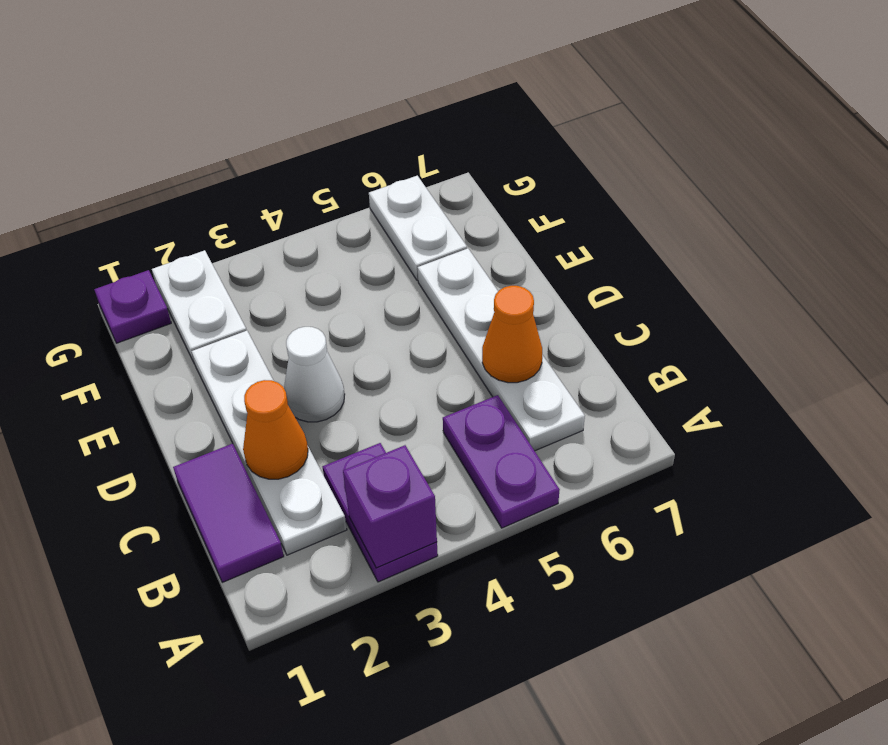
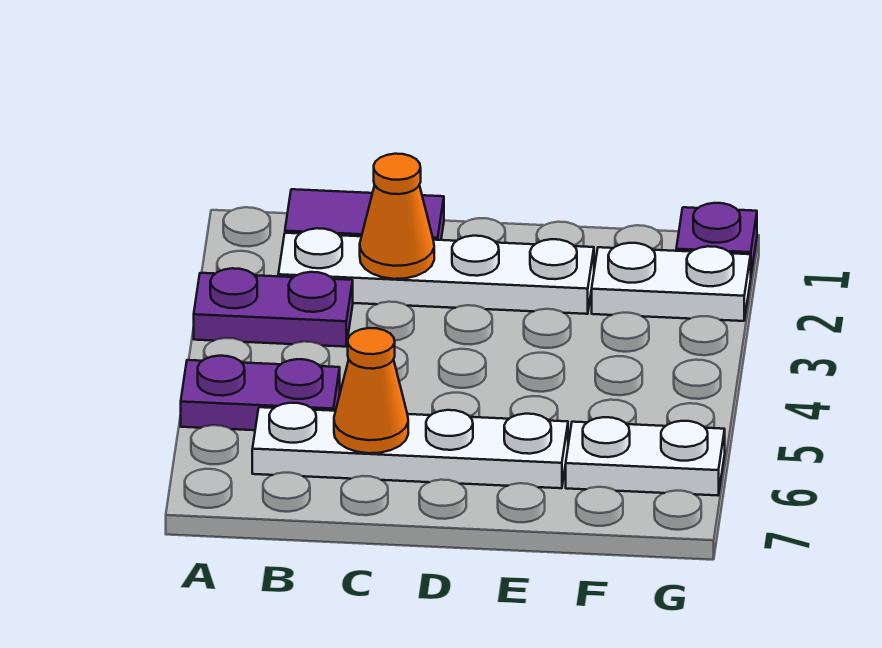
purple brick A3 level 2 -> none
white cone D3 level 1 -> none

